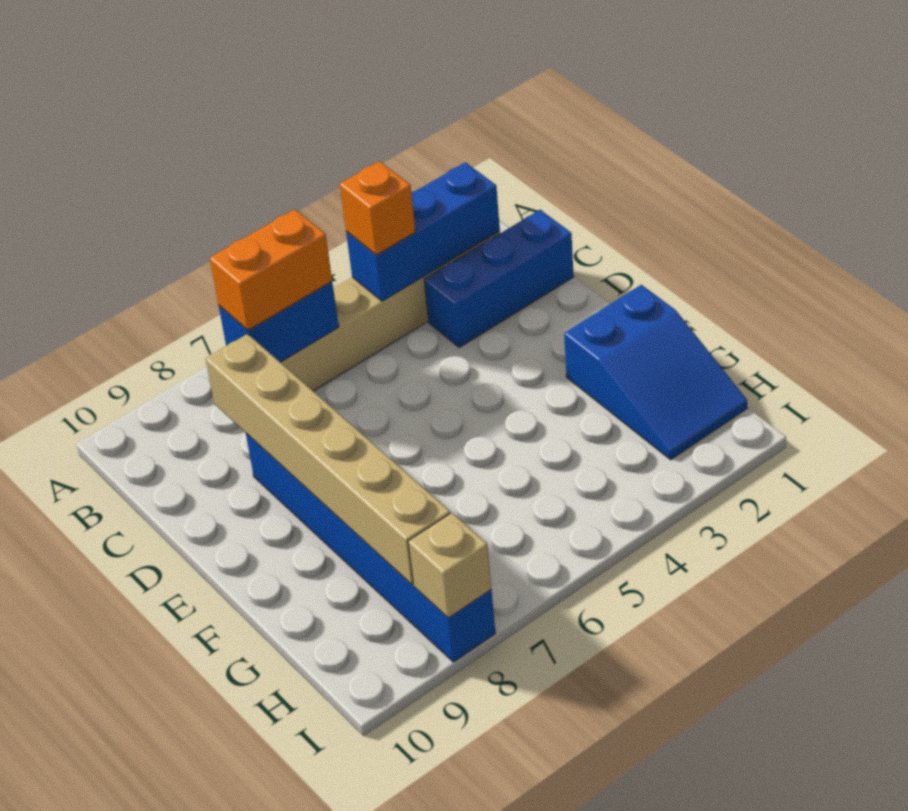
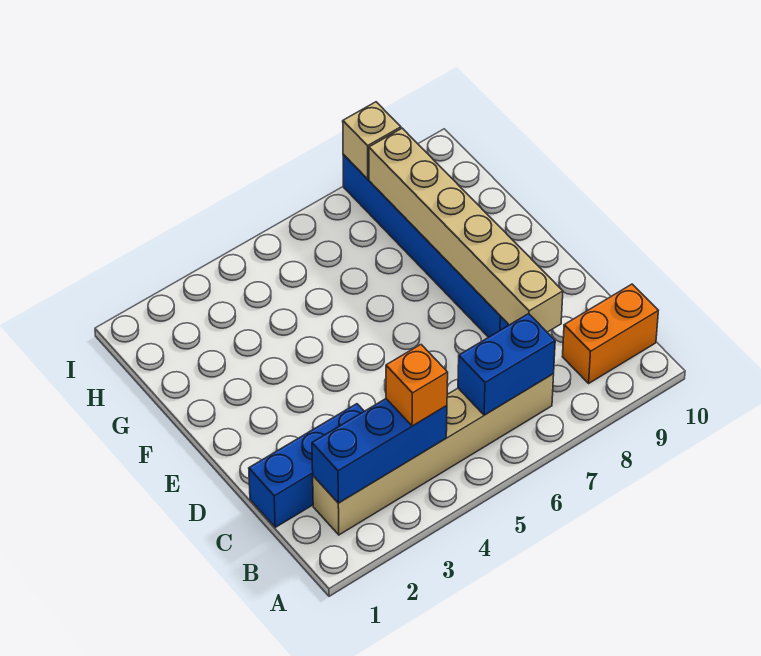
orange brick B6:B7 level 3 -> orange brick B9:B10 level 1
blue slope F1:H2 level 1 top F -> none

